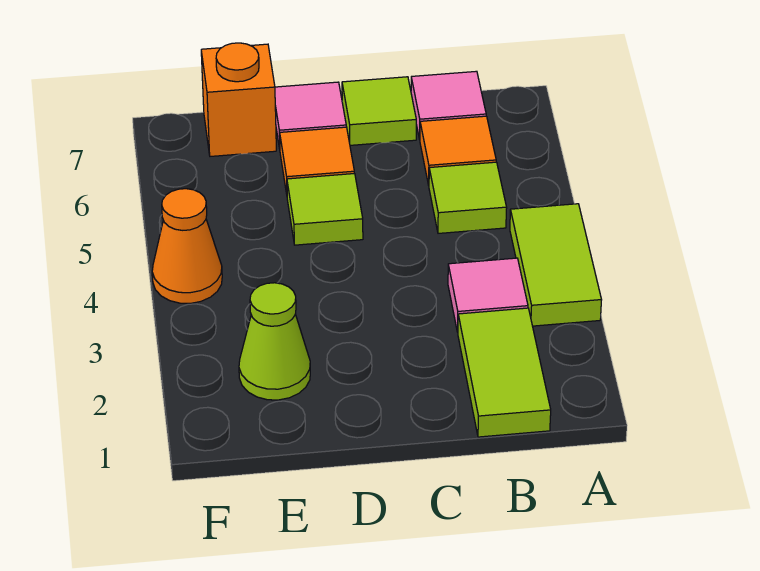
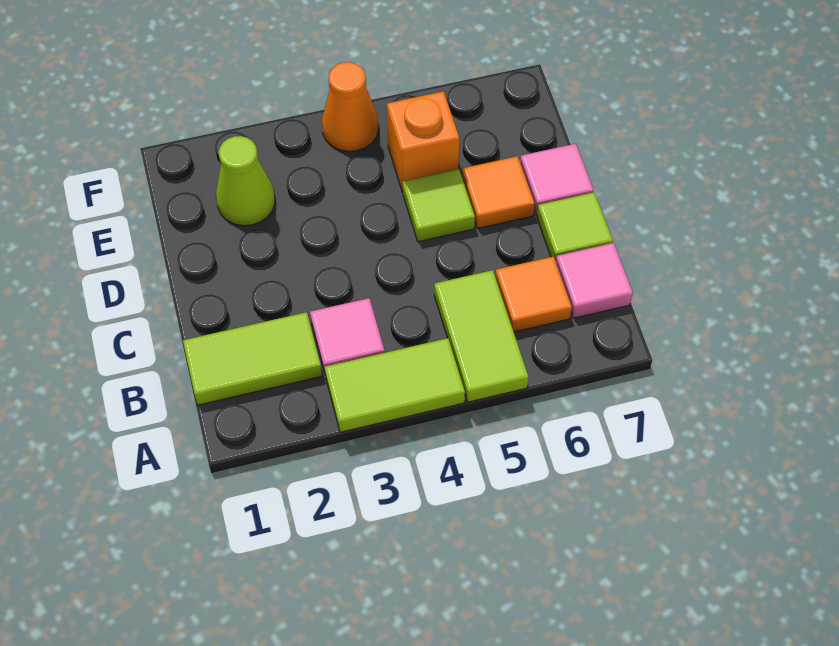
lime tile B5 level 1 -> lime tile A5:B5 level 1
orange brick E7 level 1 -> orange brick E5 level 1

